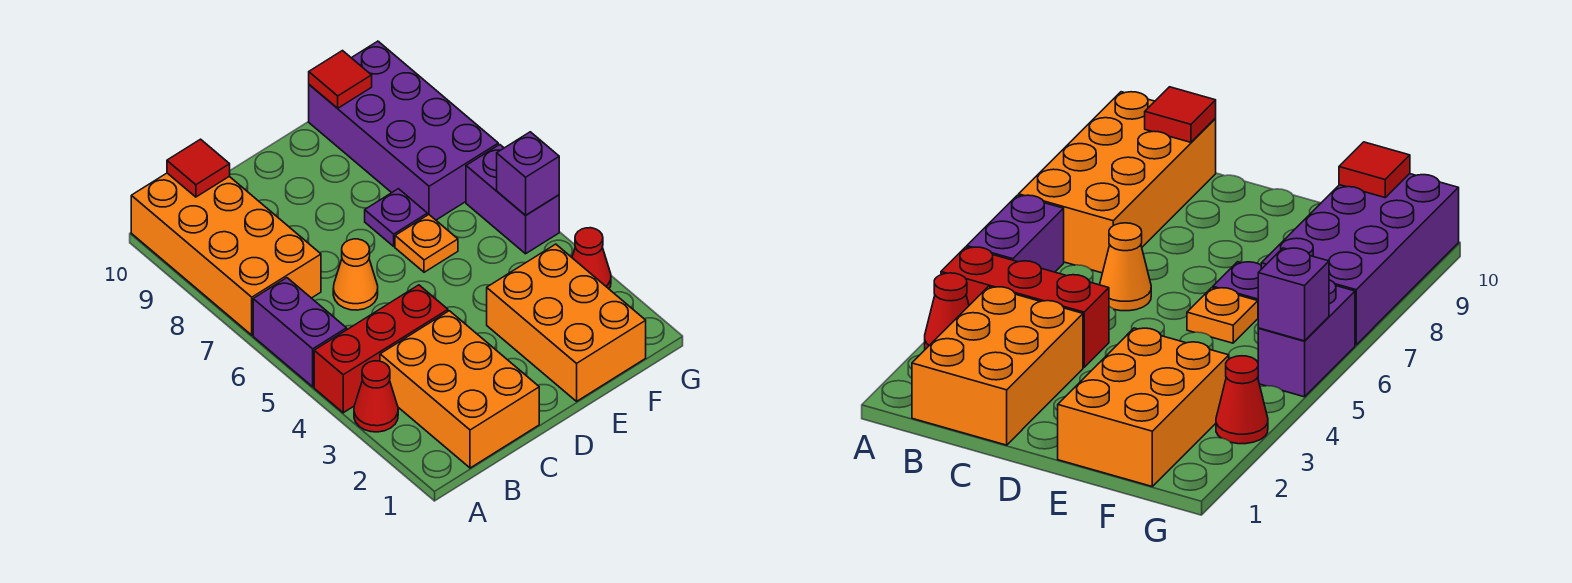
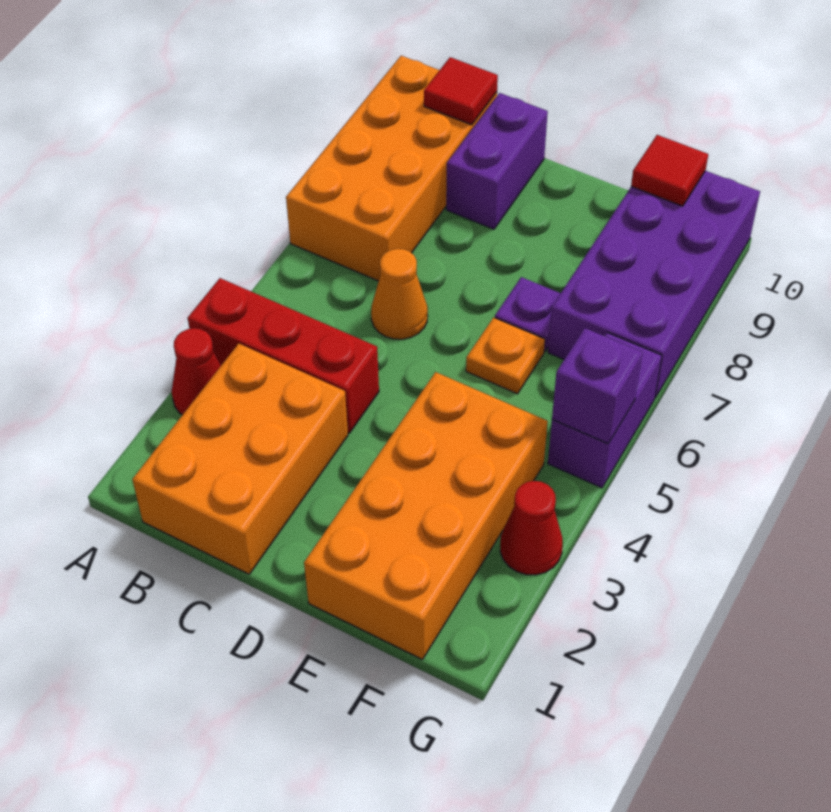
purple brick A5:A6 level 1 -> purple brick C9:C10 level 1
orange brick E1:F3 level 1 -> orange brick E1:F4 level 1

